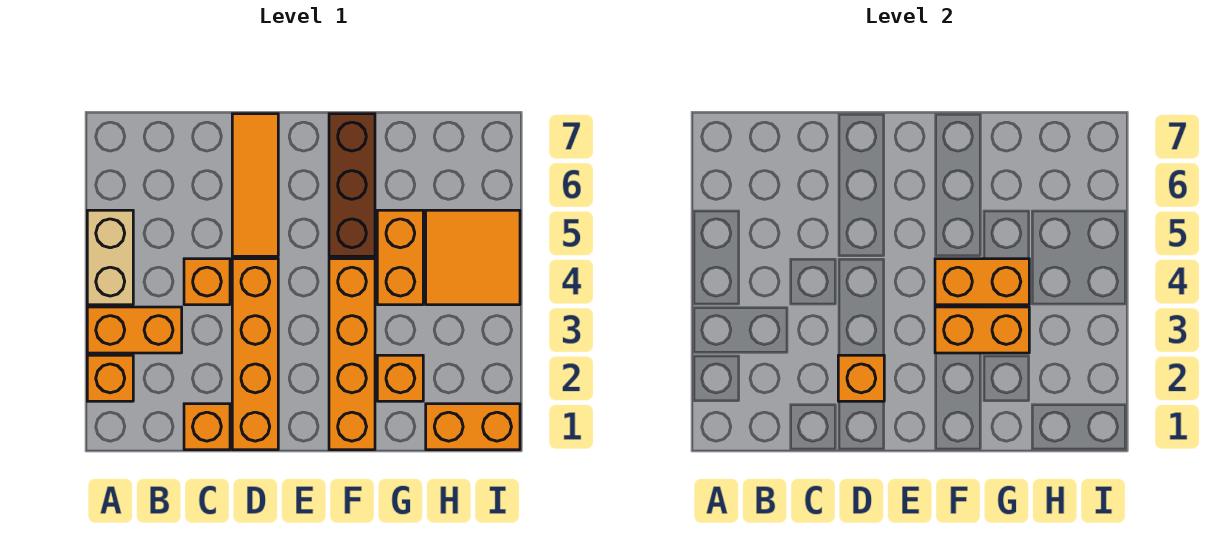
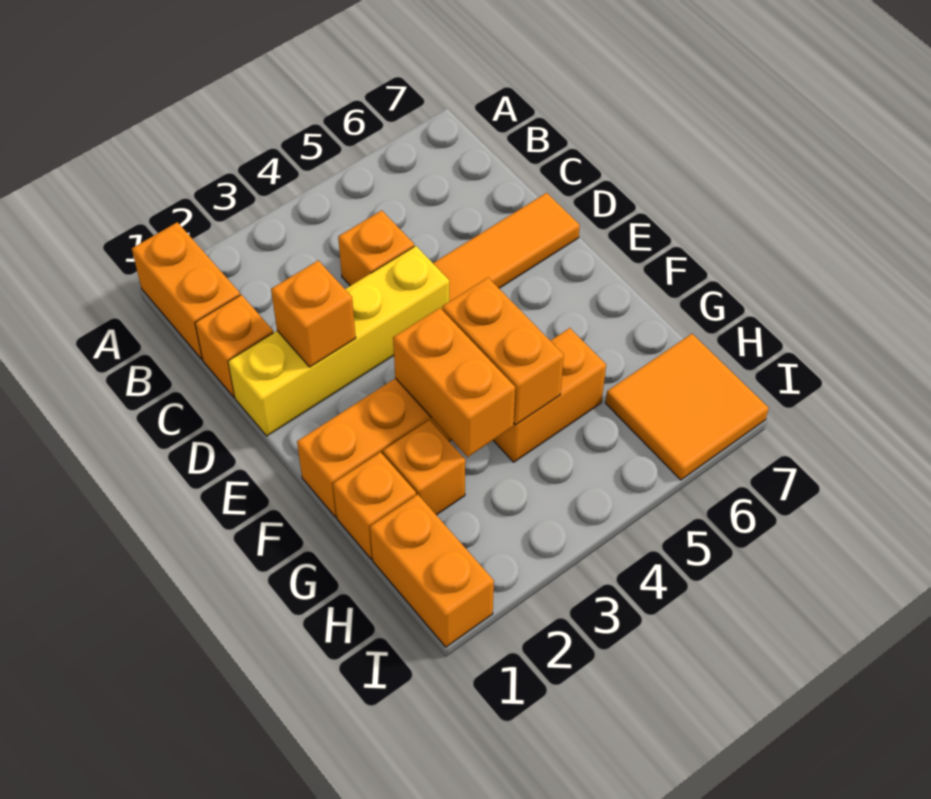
orange brick A2 level 1 -> orange brick G1 level 1
orange brick A3:B3 level 1 -> orange brick A1:B1 level 1
tan brick A4:A5 level 1 -> none
orange brick D1:D4 level 1 -> yellow brick D1:D4 level 1
brown brick F5:F7 level 1 -> none
orange tile H4:I5 level 1 -> orange tile H6:I7 level 1

